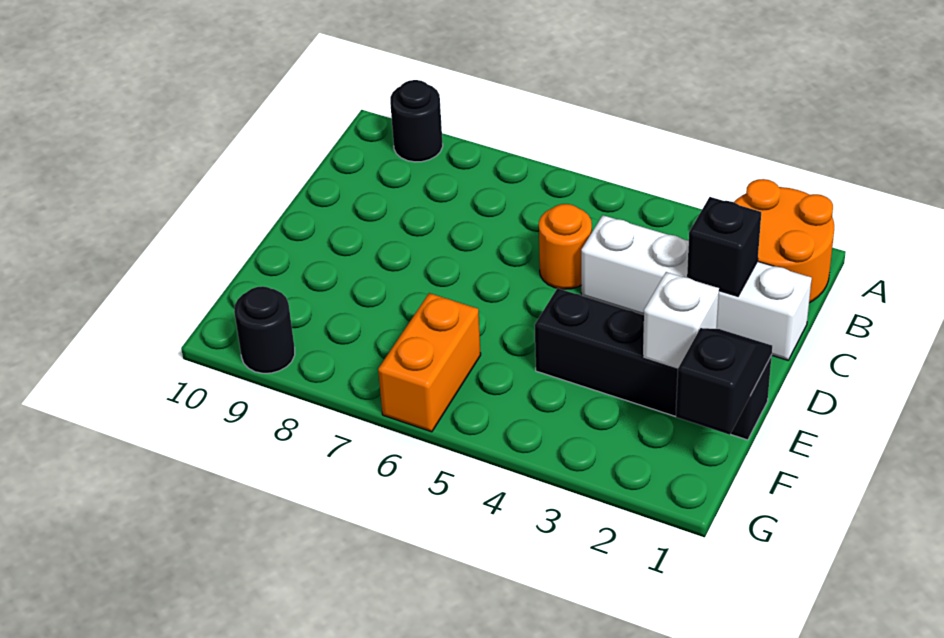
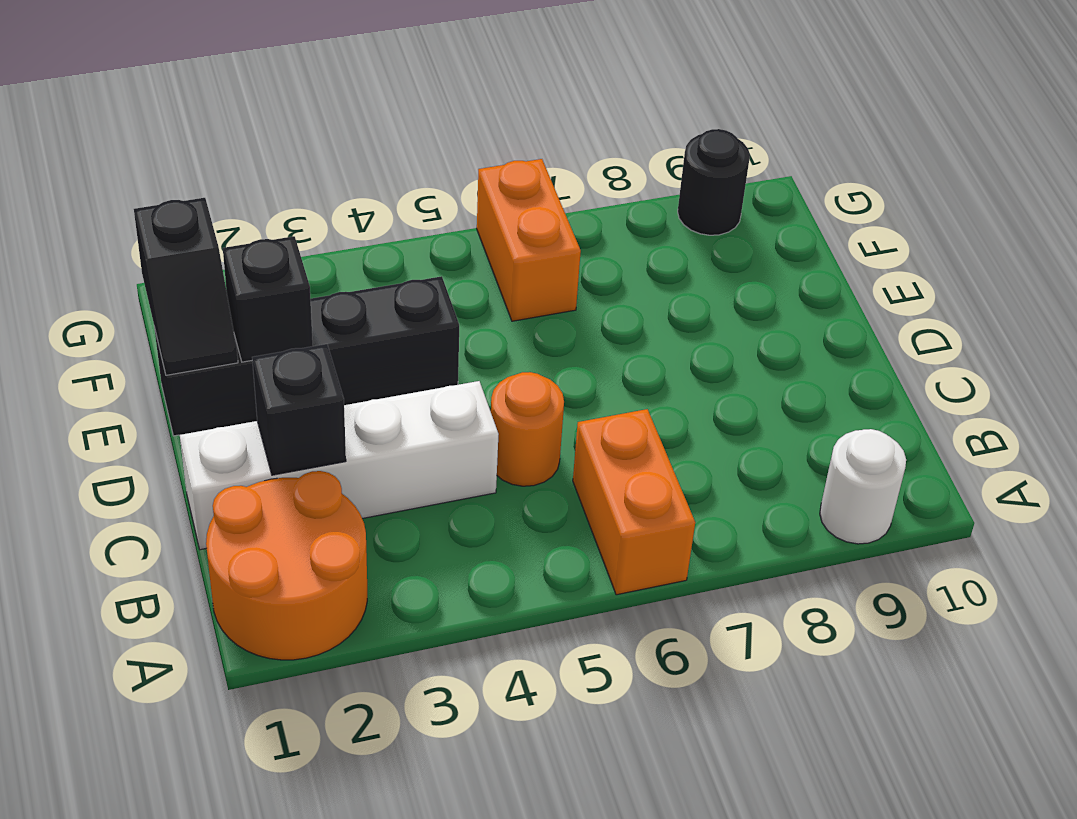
none -> orange brick A6:B6 level 1
black round brick A9 level 1 -> white round brick A9 level 1
white brick E2 level 2 -> black brick E2 level 2

